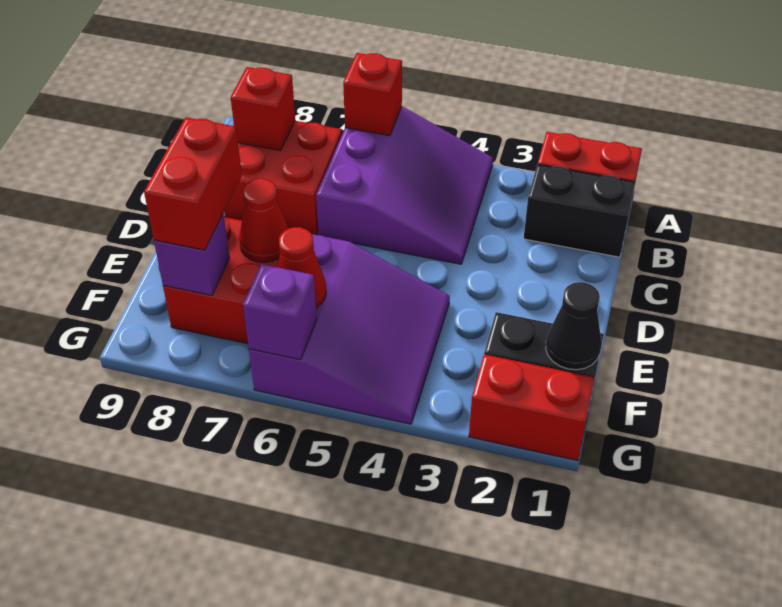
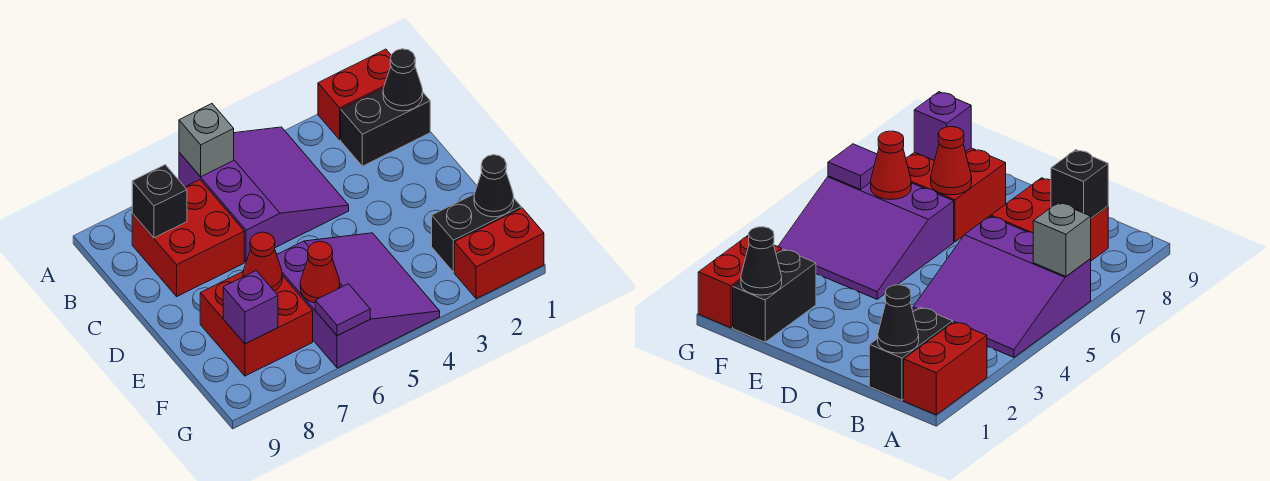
red brick A6 level 2 -> grey brick A6 level 2
none -> black cone B1 level 2
red brick B8 level 2 -> black brick B8 level 2
red brick E8:F8 level 3 -> none
purple brick G6 level 2 -> purple tile G6 level 2

